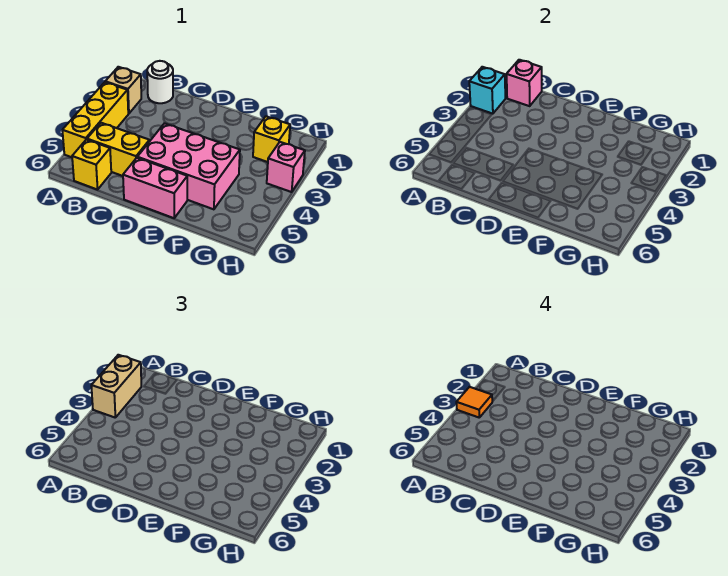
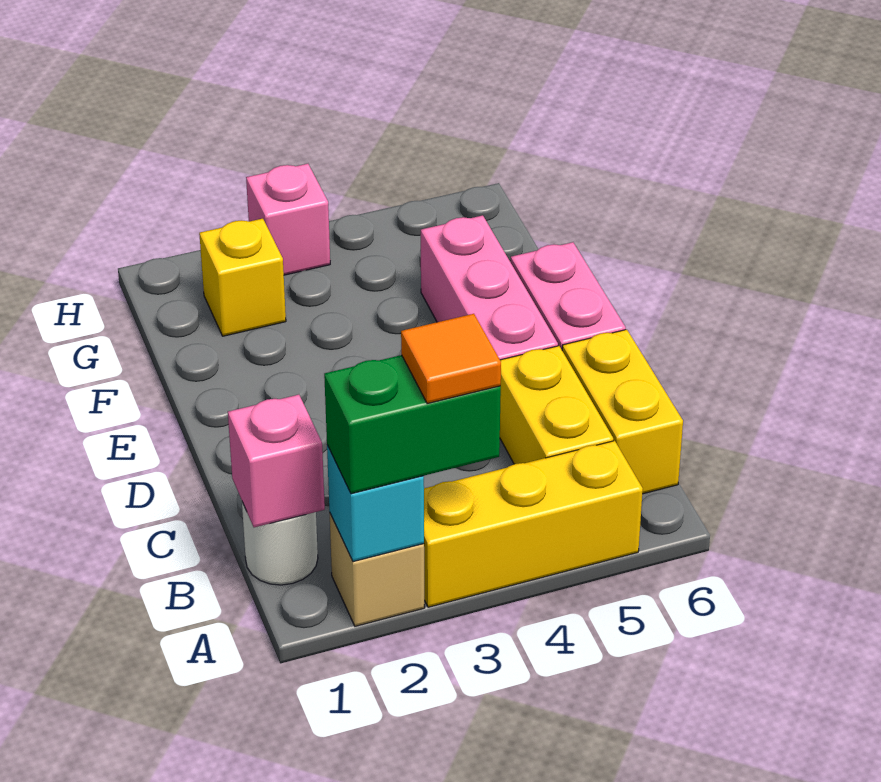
tan brick A2:A3 level 3 -> green brick A2:A3 level 3
yellow brick B6 level 1 -> yellow brick B6:C6 level 1
pink brick D4:F5 level 1 -> pink brick D5:F5 level 1

